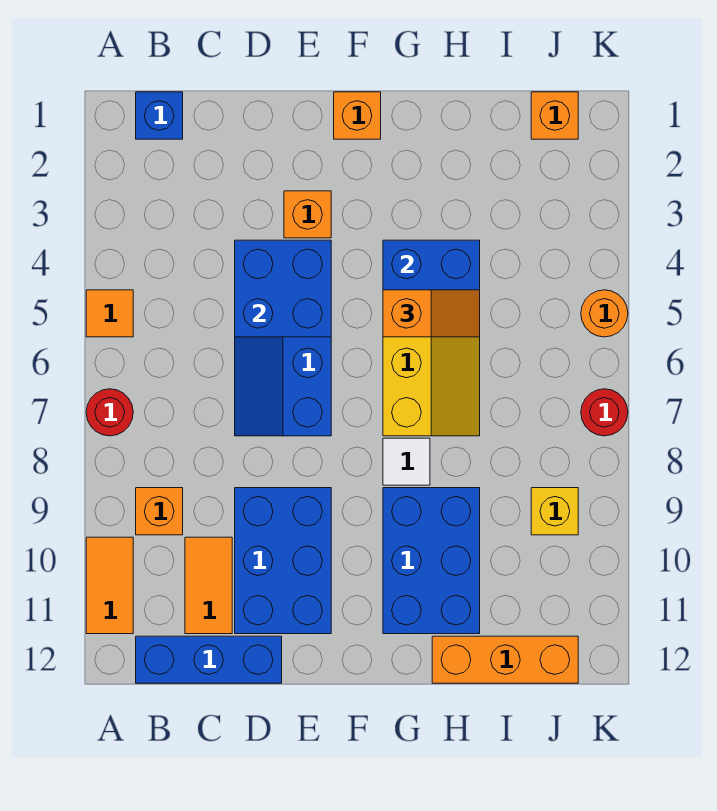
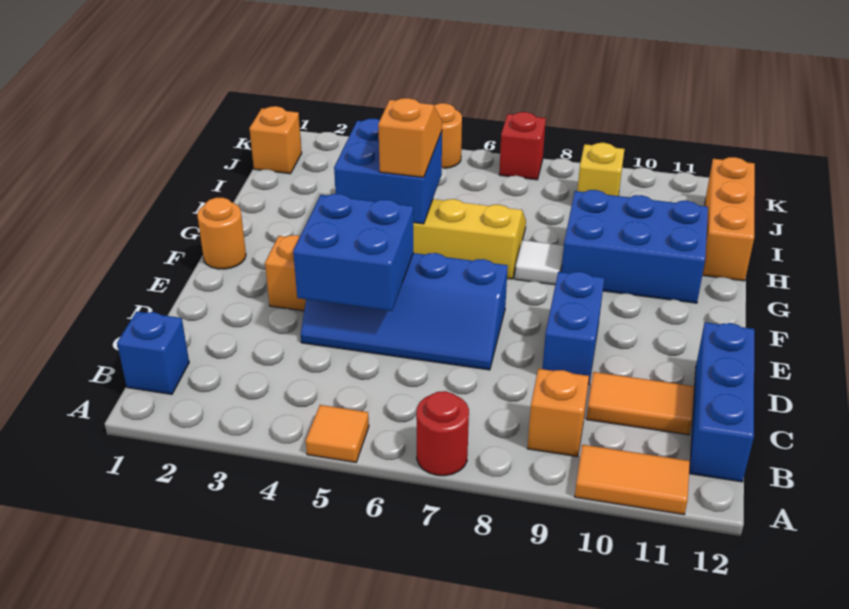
blue brick D9:E11 level 1 -> blue brick D9:E9 level 1
orange brick F1 level 1 -> orange round brick F1 level 1
red round brick K7 level 1 -> red brick K7 level 1

